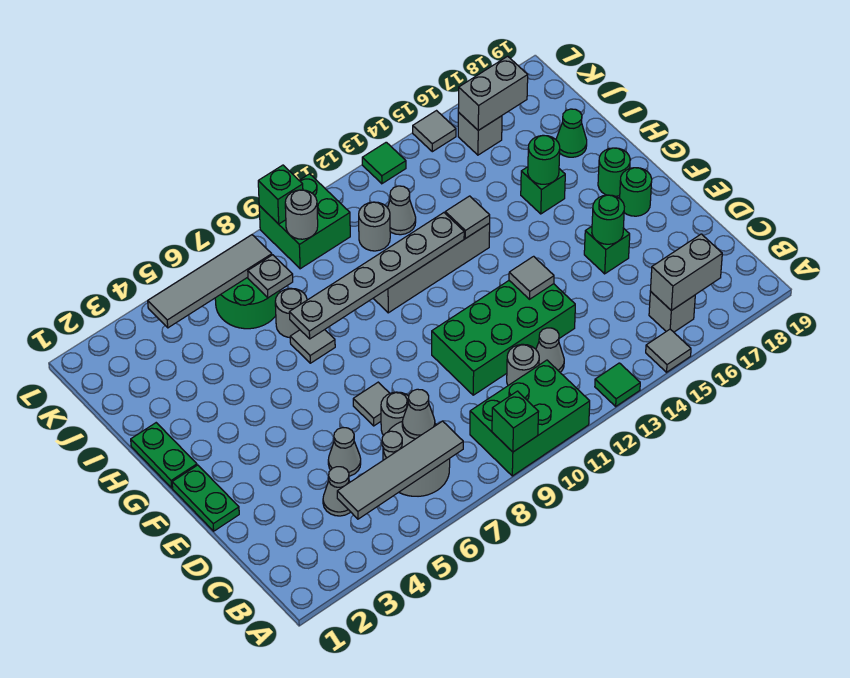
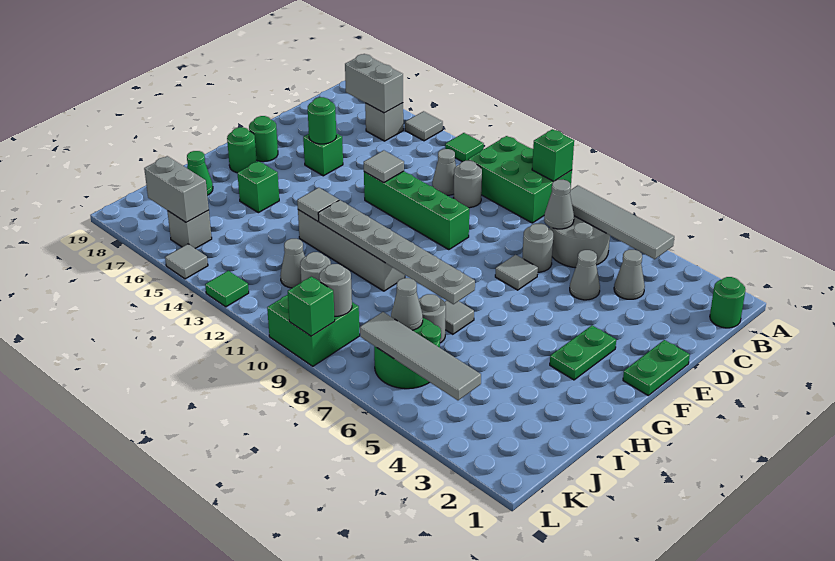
green brick D10:E13 level 1 -> green brick E10:E13 level 1
green plate G1:H1 level 1 -> green plate F3:G3 level 1
green round brick H16 level 2 -> green round brick B1 level 1
grey plate J7 level 2 -> grey cone J7 level 2

